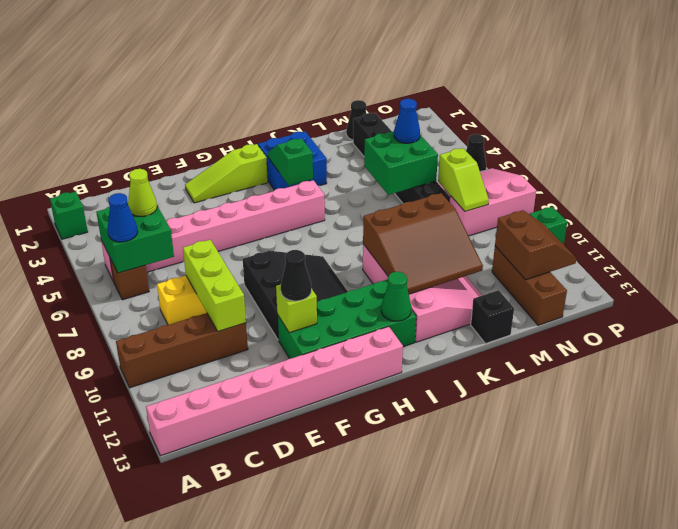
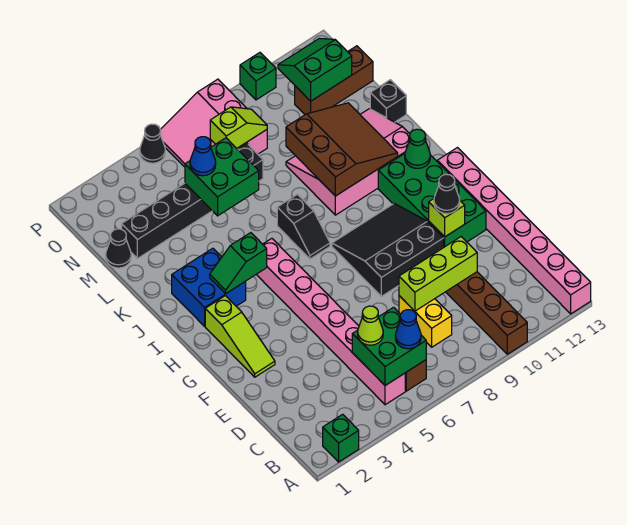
none -> black slope I7:J7 level 1 top J
brown slope N11:O12 level 2 top N -> green slope N11:O12 level 2 top N

